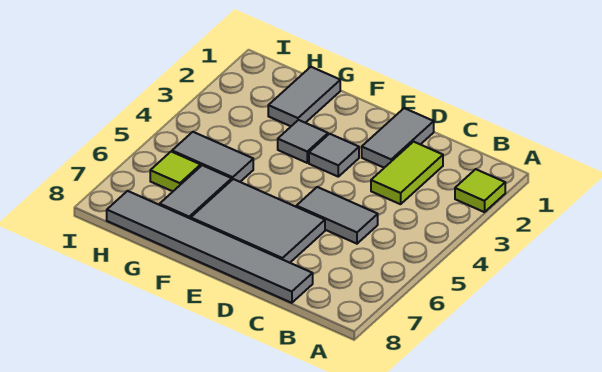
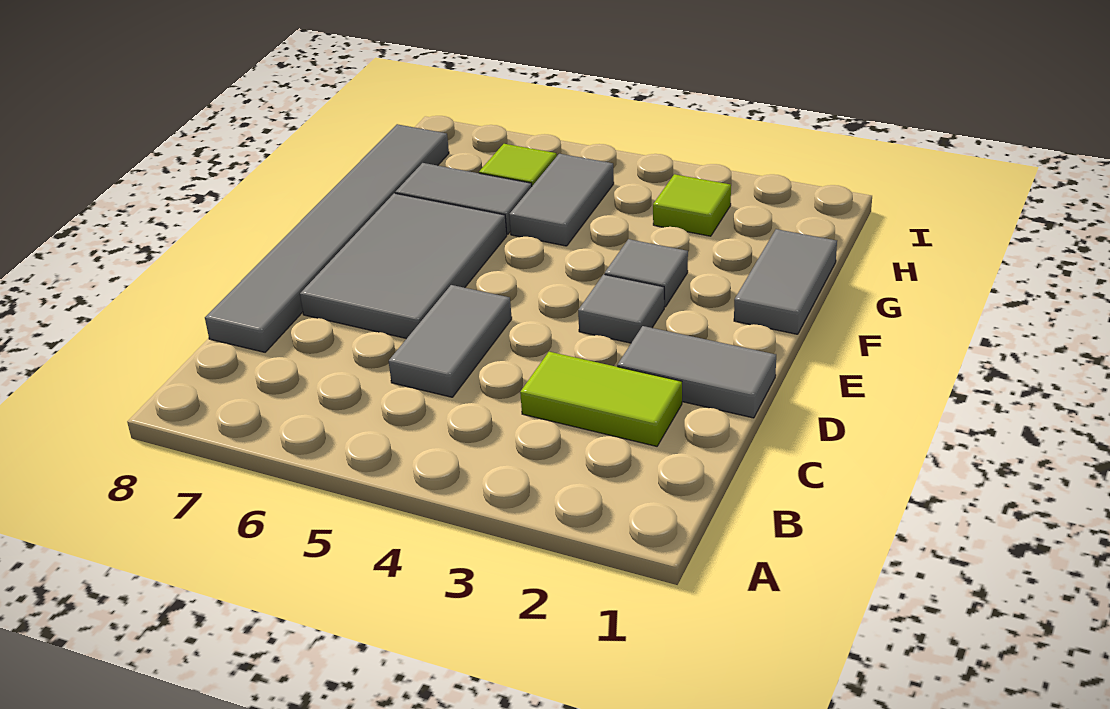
lime tile A2 level 1 -> lime tile H3 level 1
grey tile G1:G2 level 1 -> grey tile F1:G1 level 1

